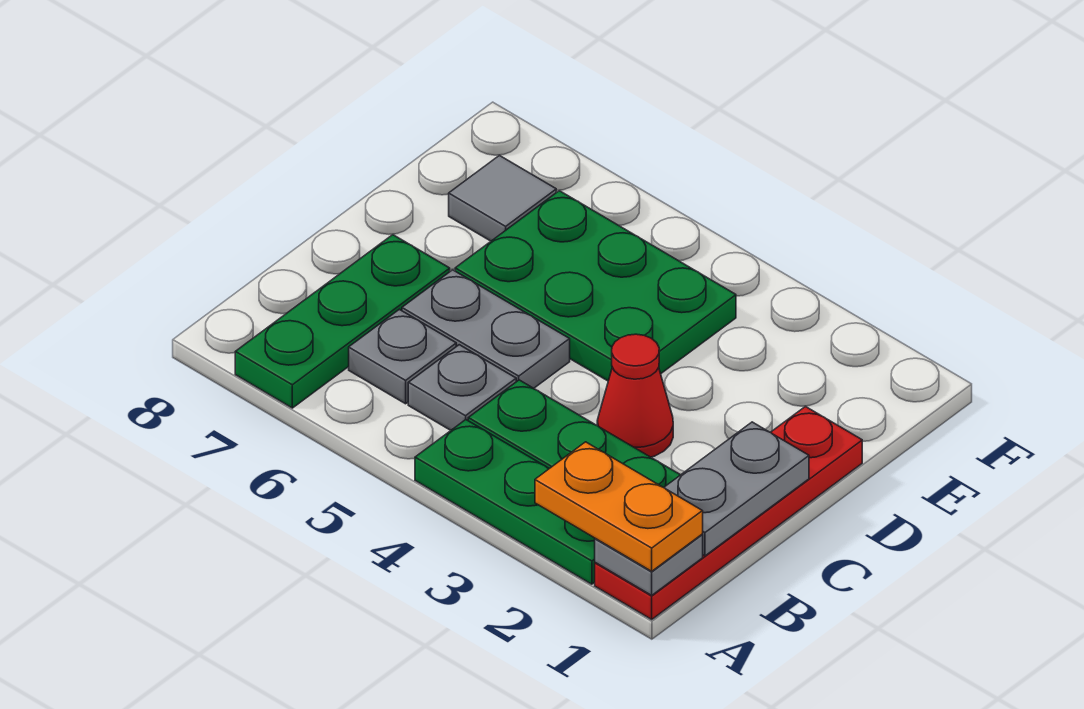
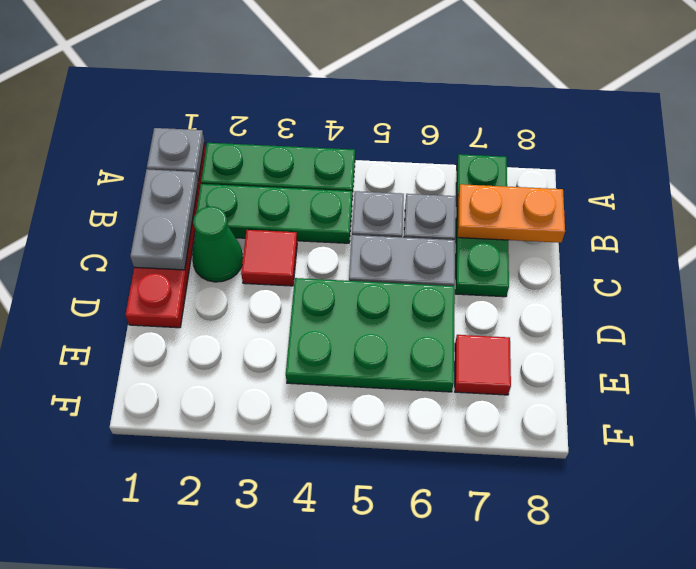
orange plate A1:A2 level 3 -> orange plate B7:B8 level 2
none -> green cone C2 level 1
red cone C3 level 1 -> red tile C3 level 1
grey tile E7 level 1 -> red tile E7 level 1

